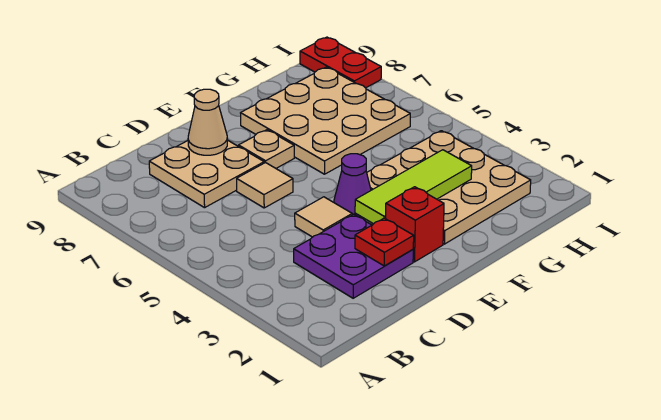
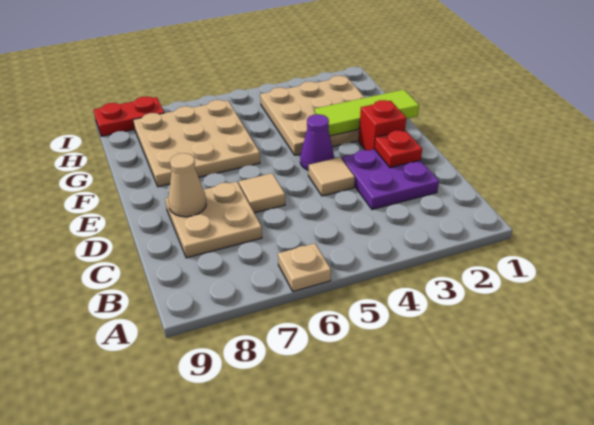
lime tile E3:G3 level 2 -> lime tile F1:F3 level 2
tan plate E7 level 1 -> tan plate A6 level 1

